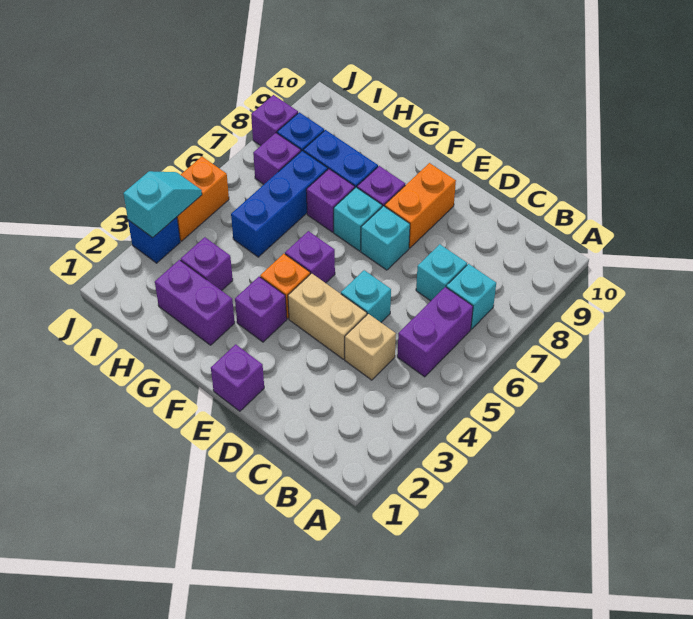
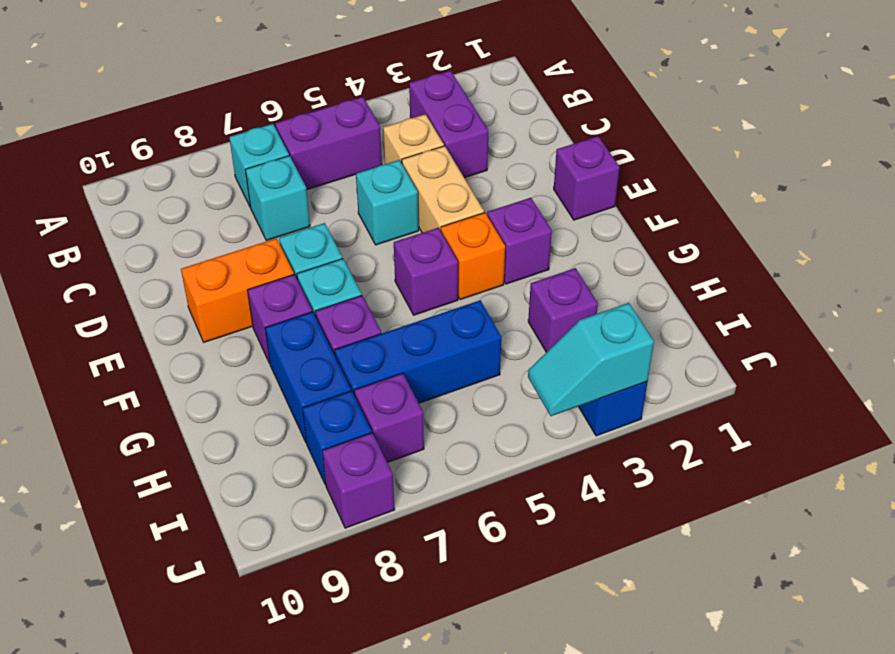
purple brick G2:H2 level 1 -> purple brick B3:C3 level 1
orange brick J4:J5 level 1 -> none

